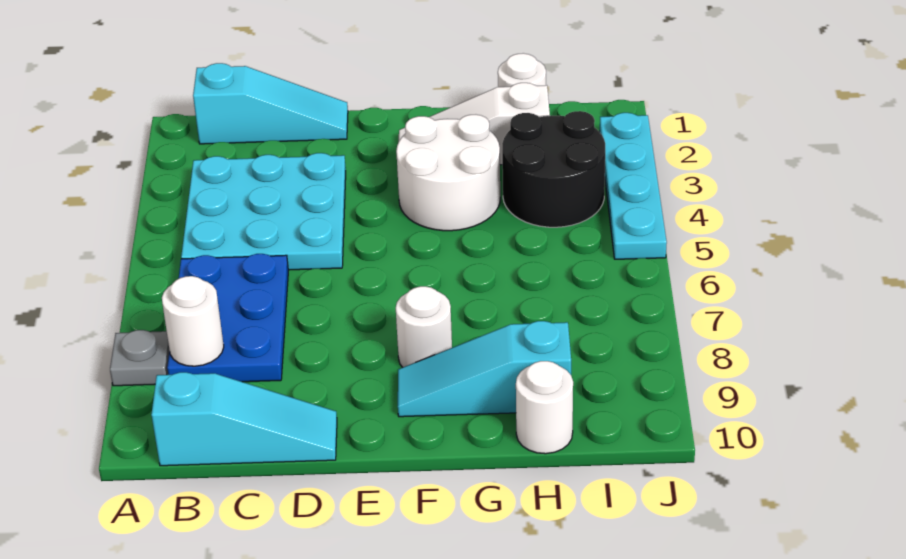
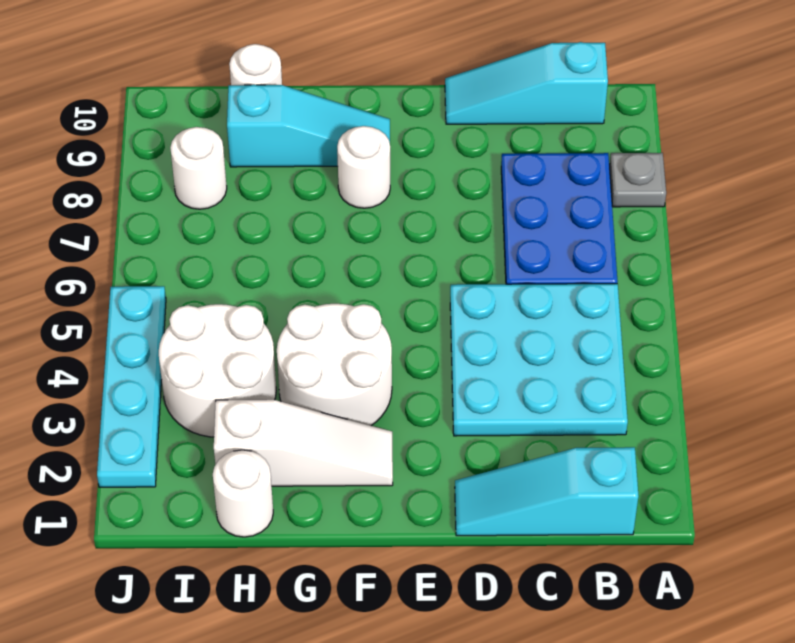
white round brick B8 level 2 -> white round brick I8 level 1
black round brick H3:I4 level 1 -> white round brick H3:I4 level 1

